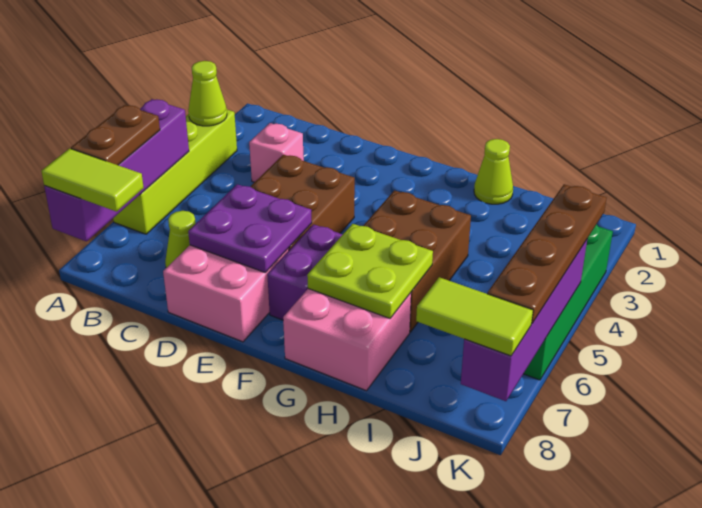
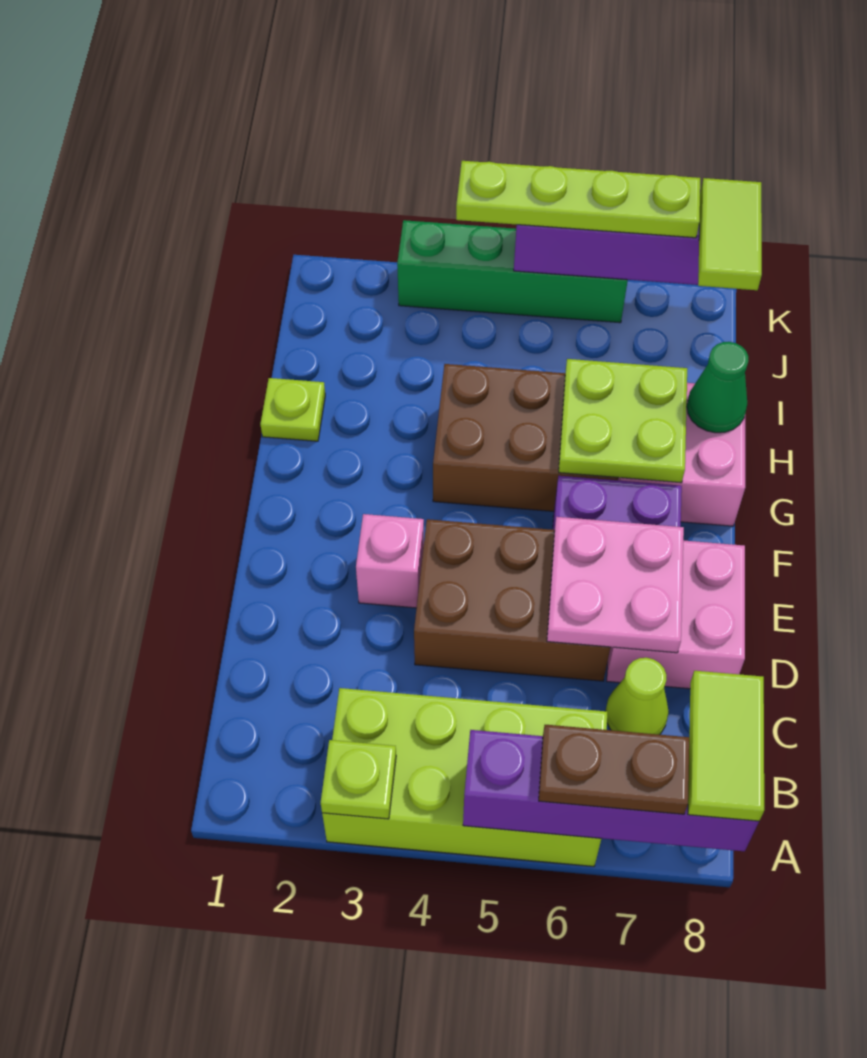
lime brick A3:A6 level 1 -> lime brick A3:B6 level 1
lime cone A3 level 2 -> lime plate A3 level 2
pink brick C3 level 1 -> pink brick E3 level 1
purple plate D6:E7 level 2 -> pink plate D6:E7 level 2
lime cone H1 level 1 -> lime plate H1 level 1
none -> green cone H8 level 2
brown plate K4:K7 level 3 -> lime plate K4:K7 level 3

